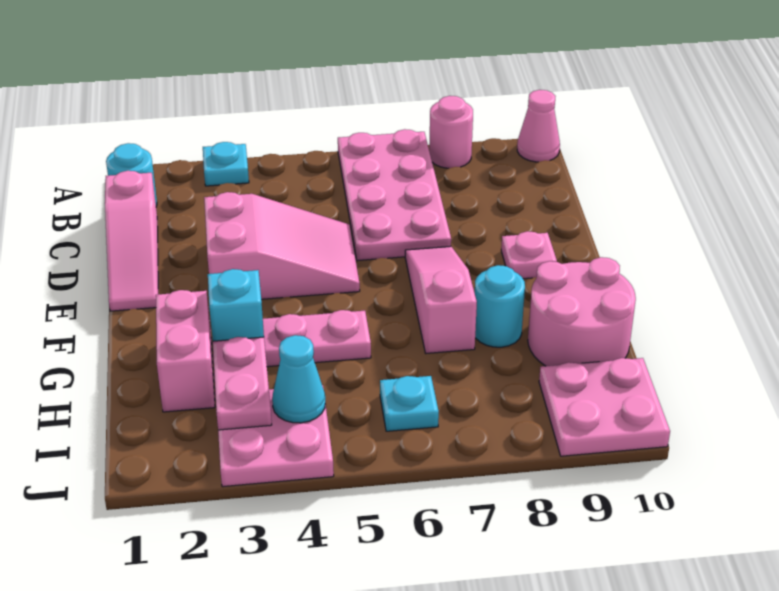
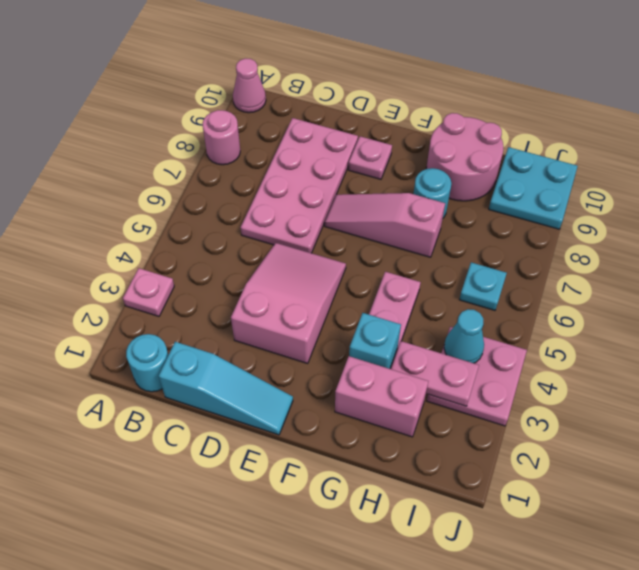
cyan plate A3 level 1 -> pink plate A3 level 1
pink plate A6:D7 level 1 -> pink plate C6:D9 level 1
pink slope C1:E1 level 1 top C -> cyan slope C1:E1 level 1 top C
pink plate I9:J10 level 1 -> cyan plate I9:J10 level 1

